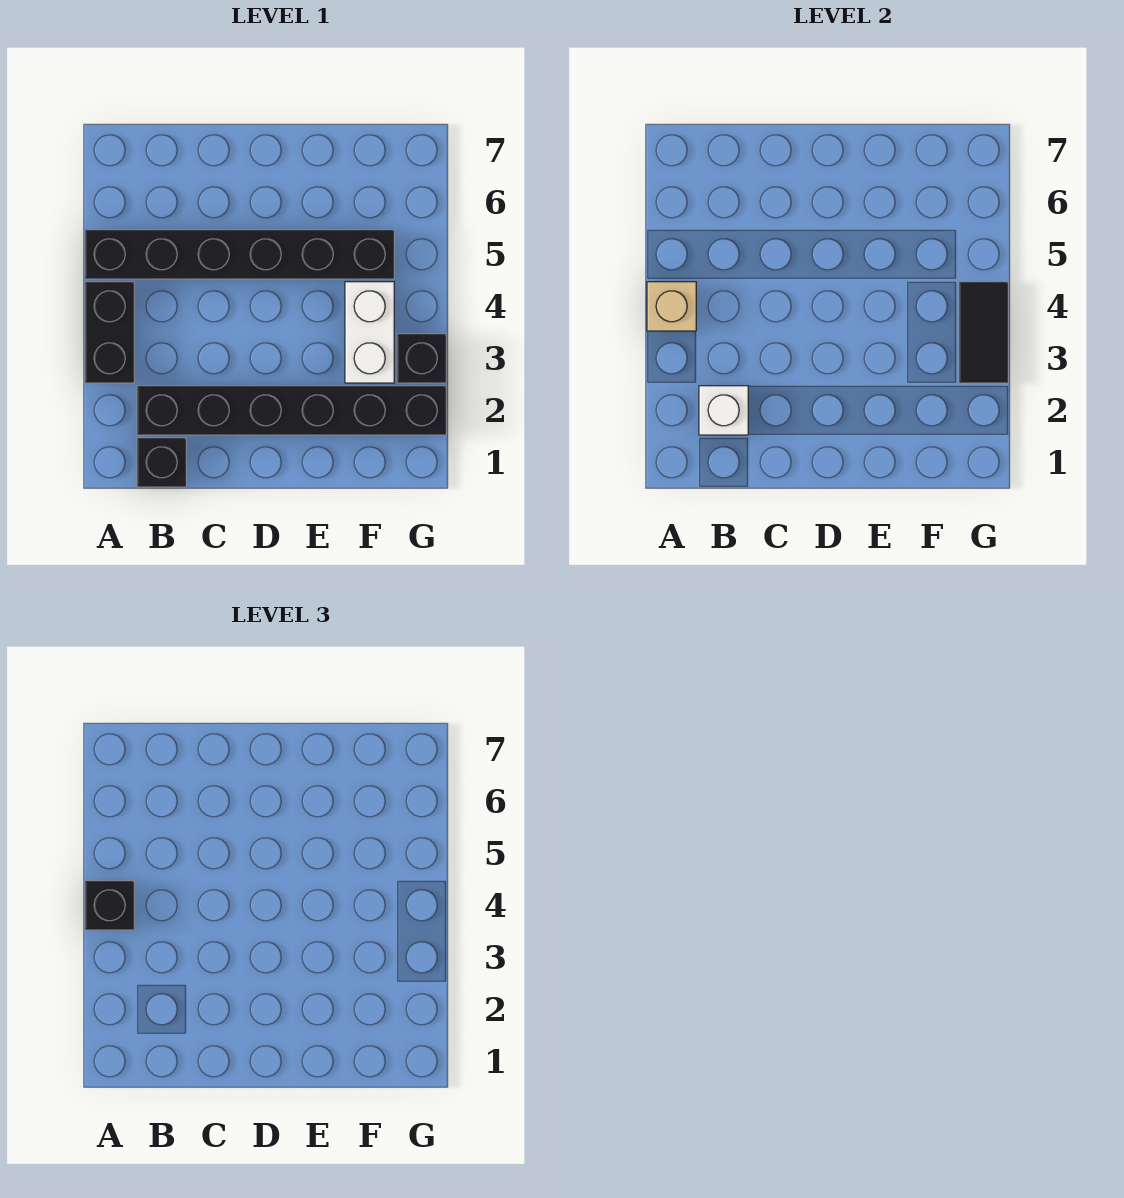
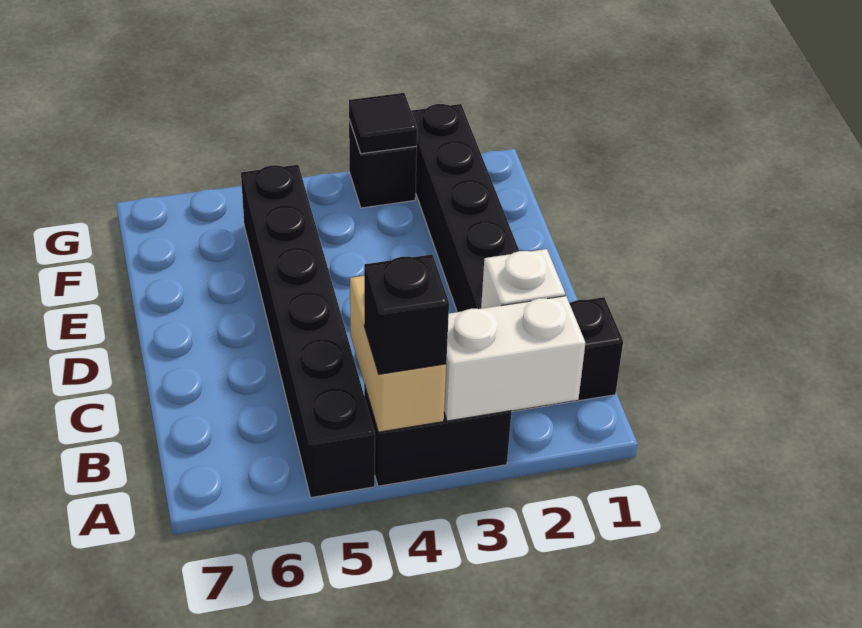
tan brick A4 level 2 -> tan brick A4:B4 level 2
white brick F3:F4 level 1 -> white brick A2:A3 level 2
black tile G3:G4 level 2 -> black tile G3 level 2

